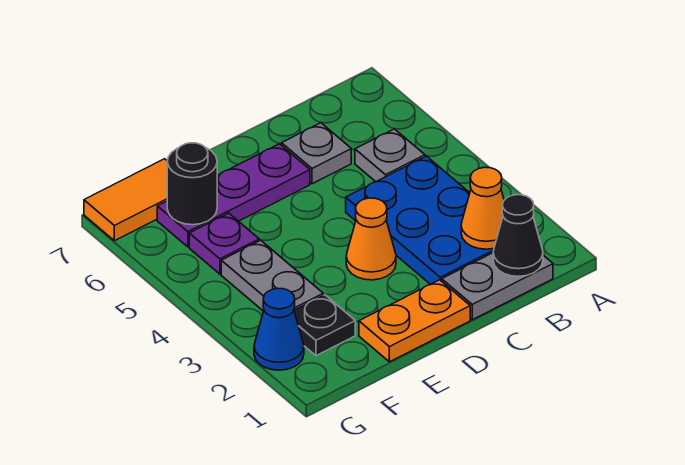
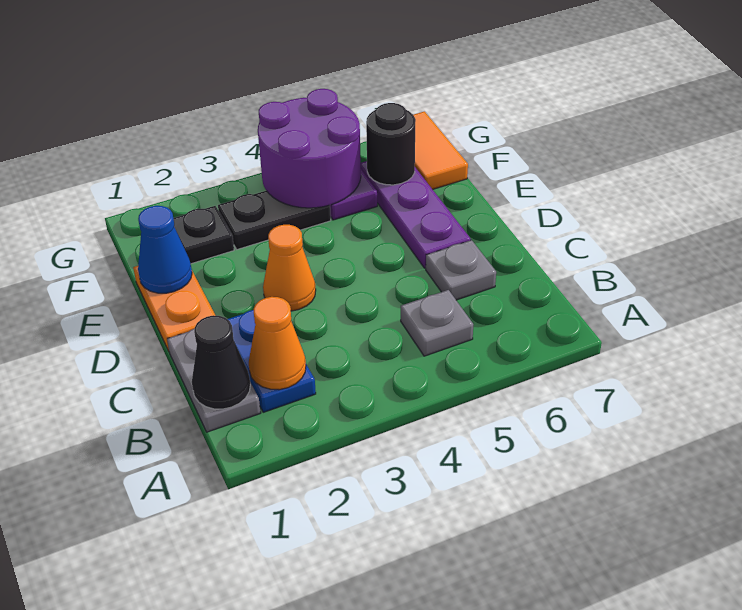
blue plate B2:C4 level 1 -> blue plate B2:C2 level 1
grey plate F3:F4 level 1 -> black plate F3:F4 level 1
none -> purple round brick F4:G5 level 2
blue cone G2 level 1 -> blue cone E1 level 2

